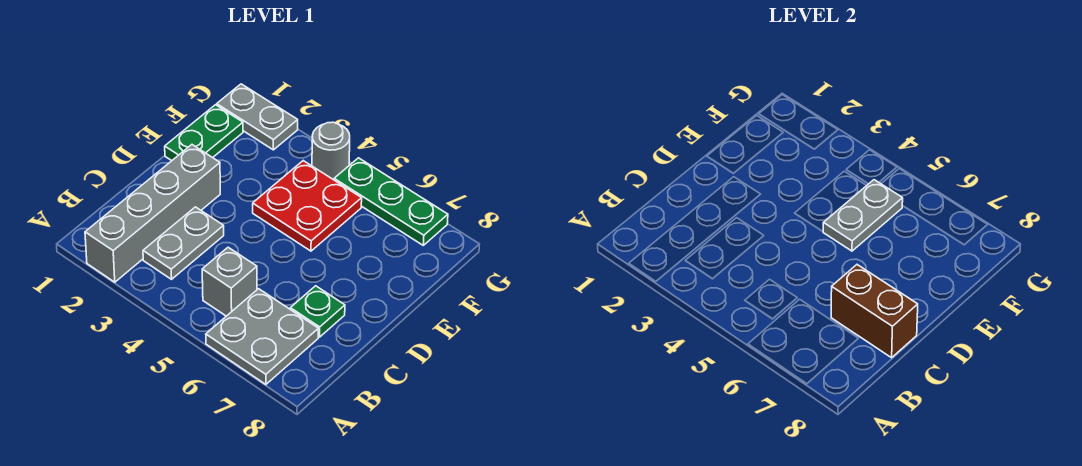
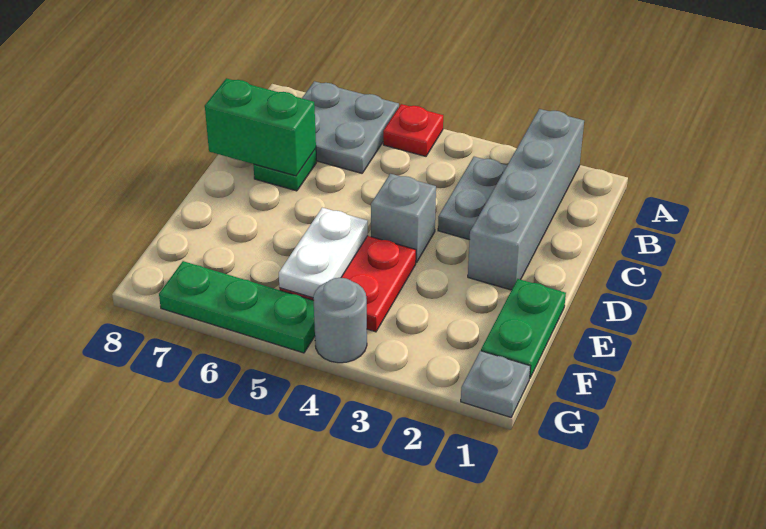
none -> red plate A5 level 1
grey brick B5 level 1 -> grey brick D4 level 1
brown brick C7:C8 level 2 -> green brick C7:C8 level 2
grey plate E5:F5 level 2 -> white plate E5:F5 level 2
grey plate G1:G2 level 1 -> grey plate G1 level 1

